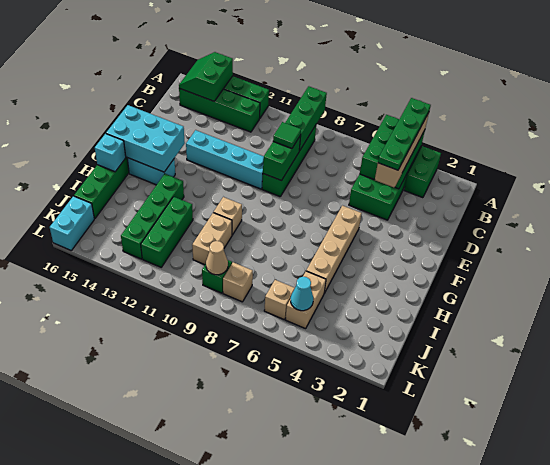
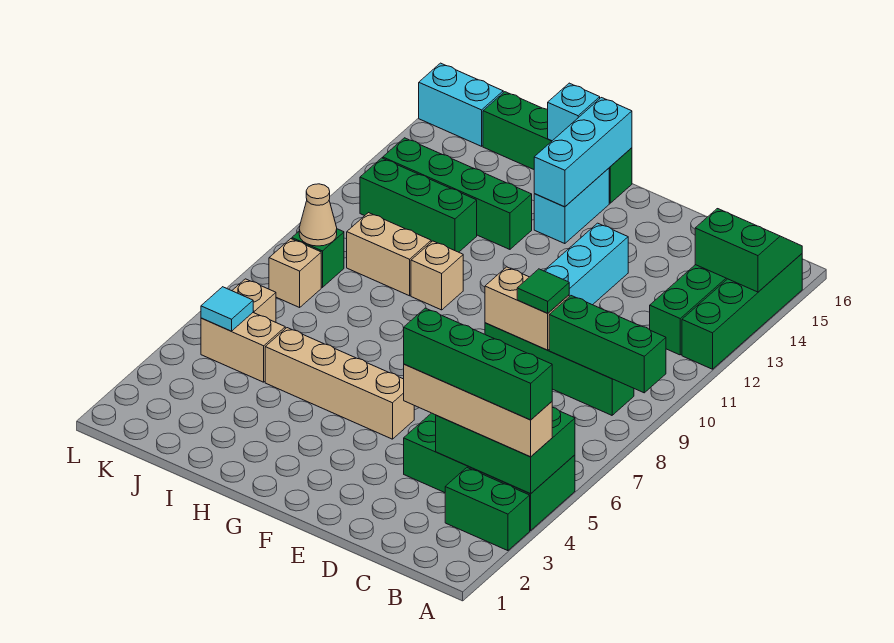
green plate A4:D4 level 4 -> green brick A4:D4 level 4
green brick D9:E9 level 2 -> tan brick D9:E9 level 2
cyan brick F14:G16 level 2 -> cyan brick G14:G16 level 2
cyan cone K5 level 2 -> cyan tile K5 level 2

